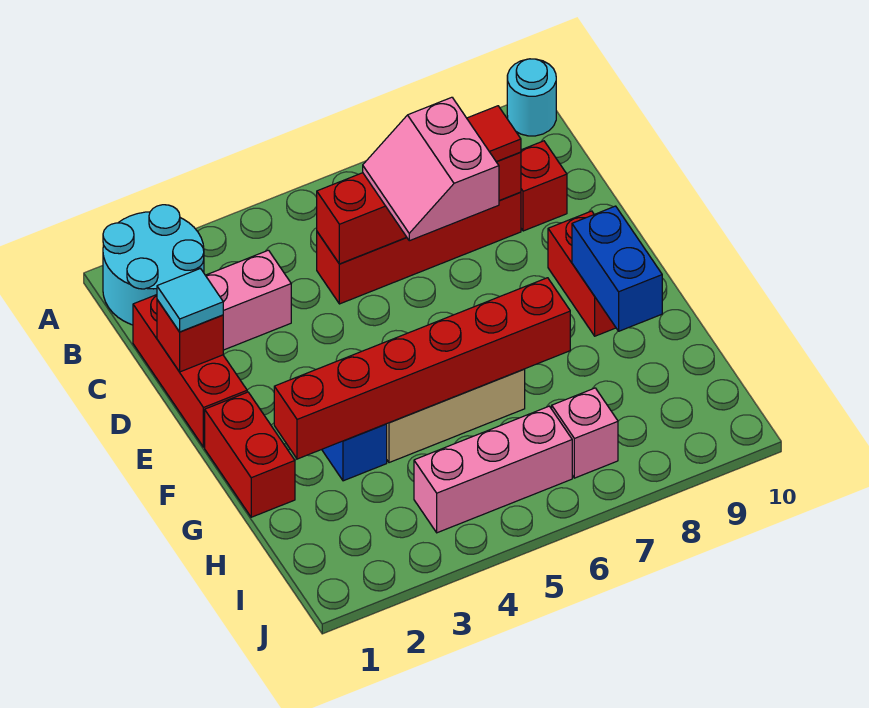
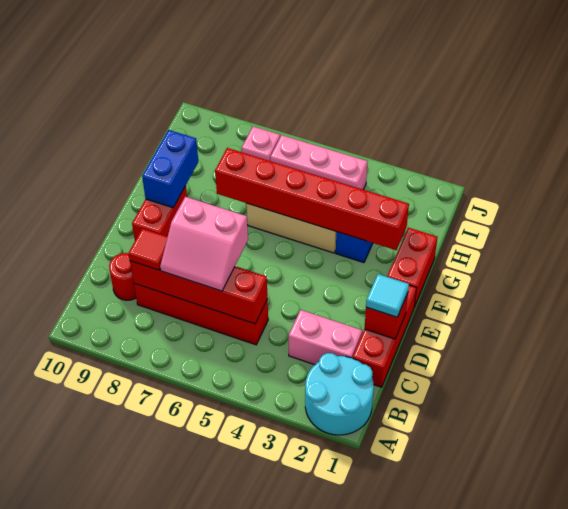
cyan round brick A10 level 1 -> none
pink slope C6:D7 level 3 top 7 -> pink slope C6:D7 level 3 top D
red brick C9 level 1 -> red round brick C9 level 1

